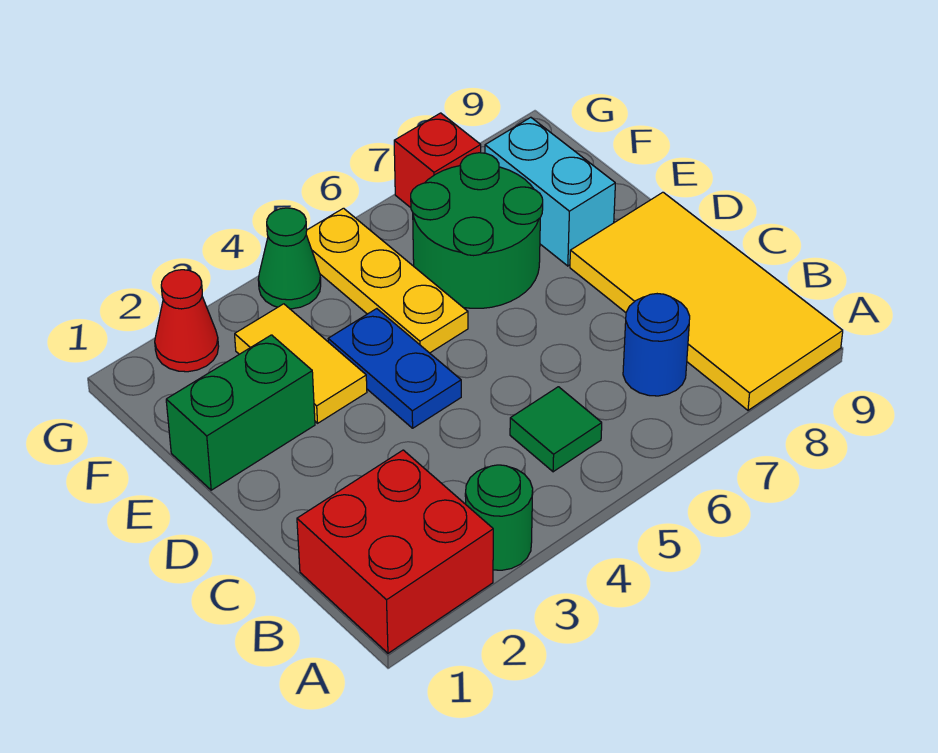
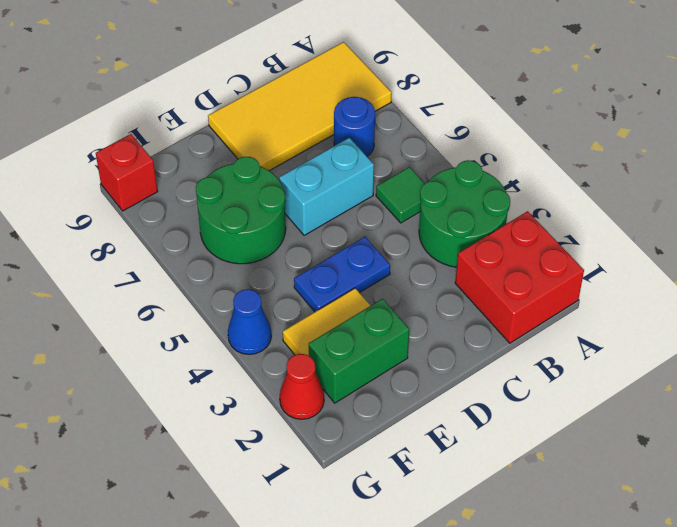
green round brick A3 level 1 -> green round brick A3:B4 level 1
green brick E1:E2 level 1 -> green brick E2:F2 level 1
yellow plate E5:G5 level 1 -> none
cyan brick E8:F8 level 1 -> cyan brick C6:D6 level 1
green cone G4 level 1 -> blue cone G4 level 1
red brick G7 level 1 -> red brick G9 level 1

